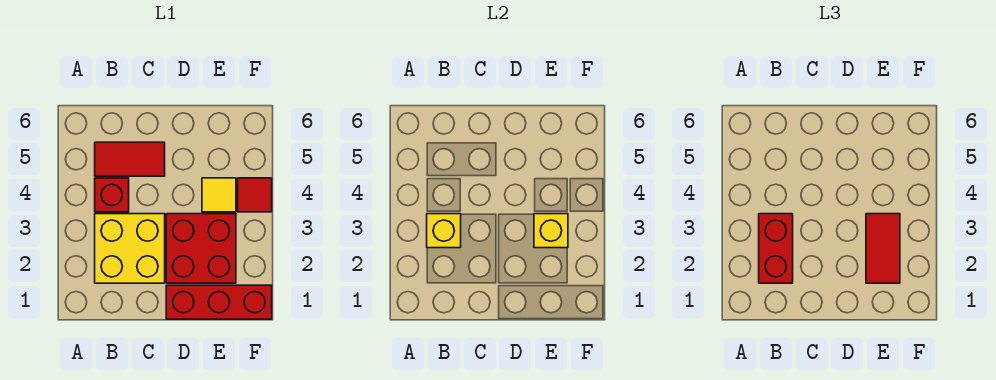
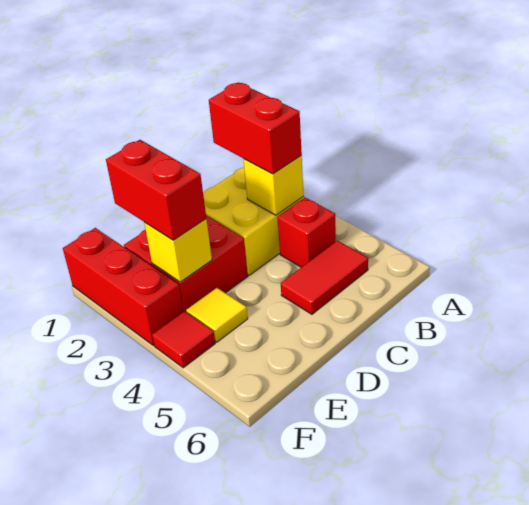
red brick D1:F1 level 1 -> red brick F1:F3 level 1
red tile E2:E3 level 3 -> red brick E2:E3 level 3

